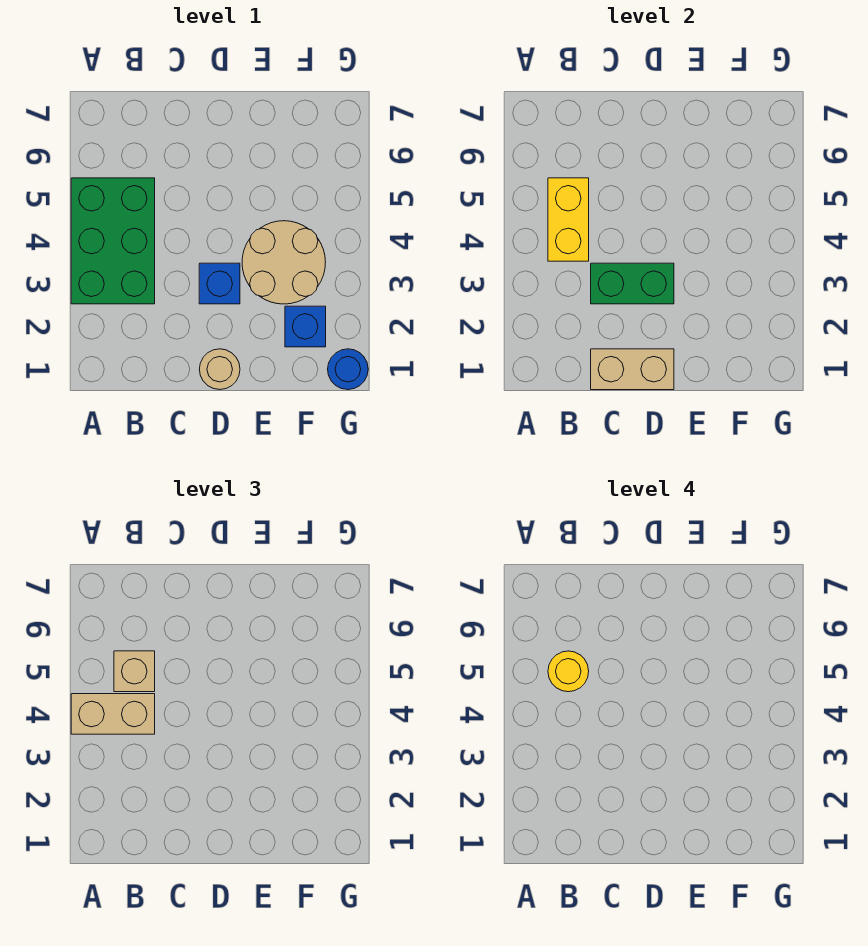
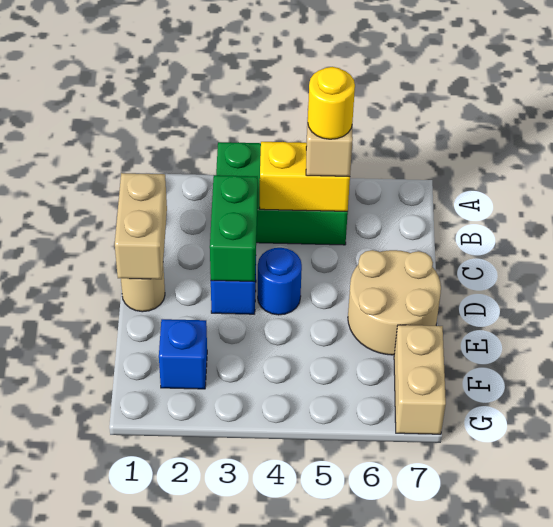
tan brick A4:B4 level 3 -> tan brick F7:G7 level 1
tan round brick E3:F4 level 1 -> tan round brick D6:E7 level 1
blue round brick G1 level 1 -> blue round brick D4 level 1

